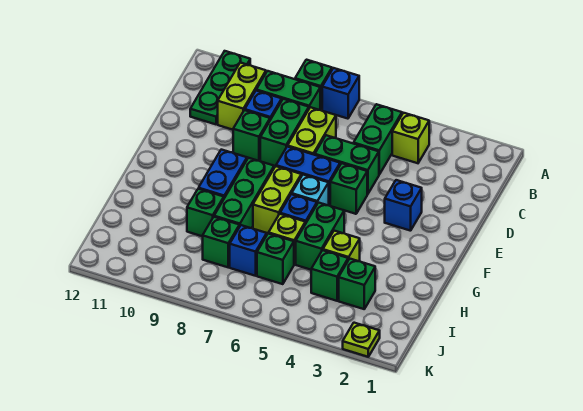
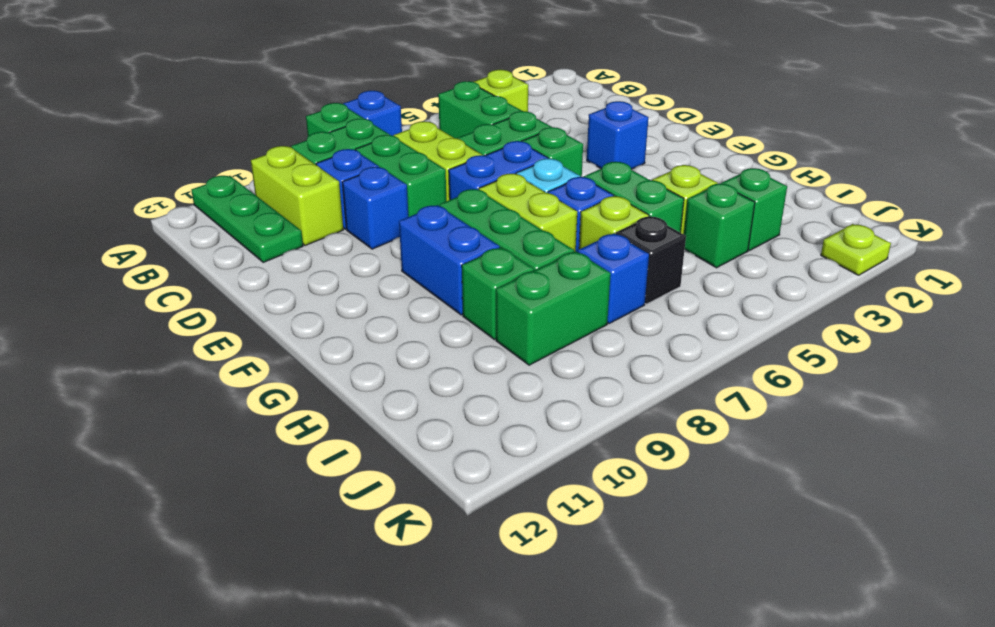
green brick D9 level 1 -> blue brick D9 level 1
green brick I6 level 1 -> black brick I6 level 1
green brick I8 level 1 -> green brick I8:I9 level 1

